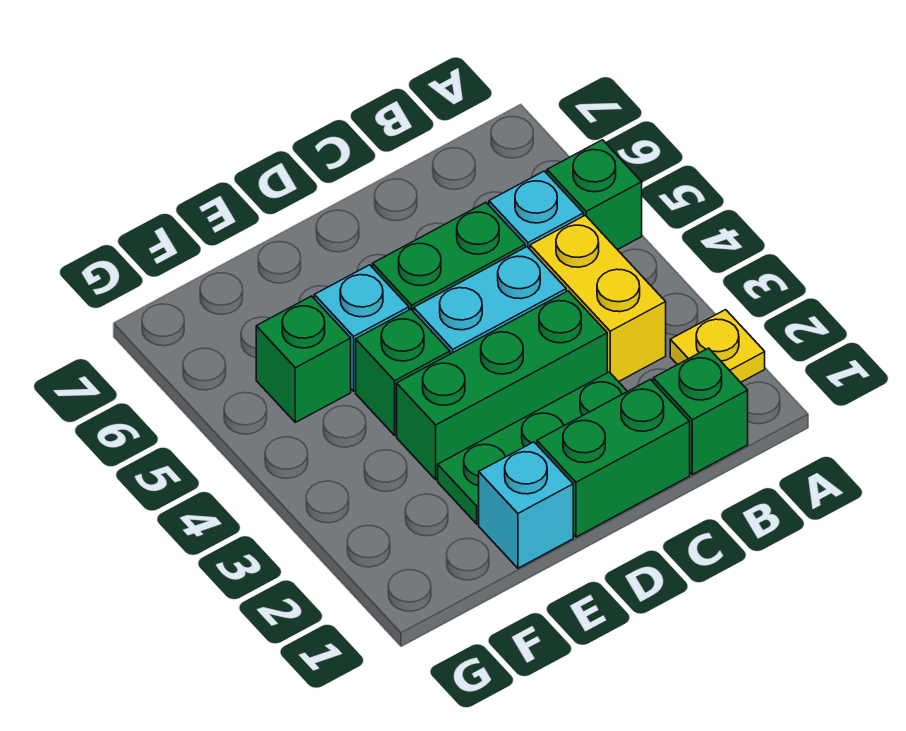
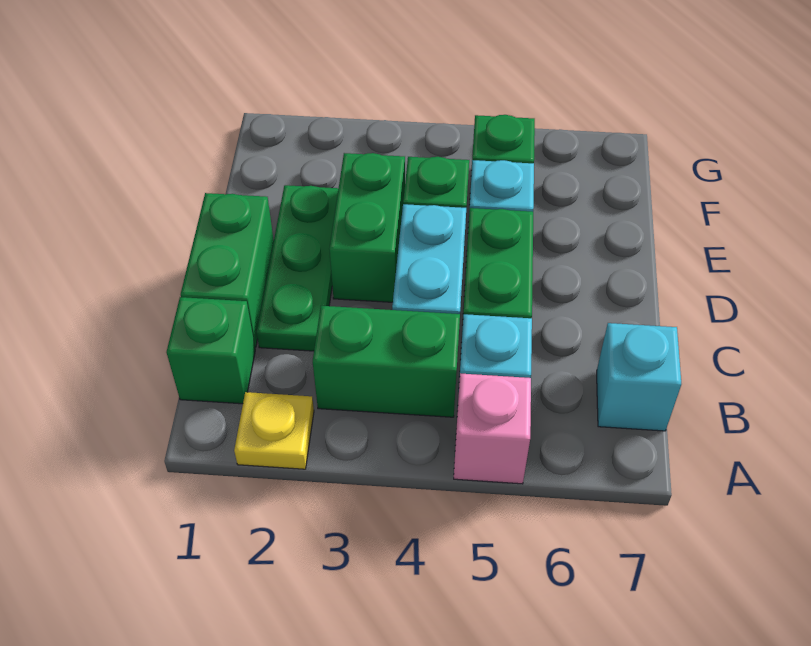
green brick A5 level 1 -> pink brick A5 level 1
yellow brick B3:B4 level 1 -> green brick B3:B4 level 1
green brick C3:E3 level 1 -> green brick D3:E3 level 1
cyan brick E1 level 1 -> cyan brick B7 level 1

